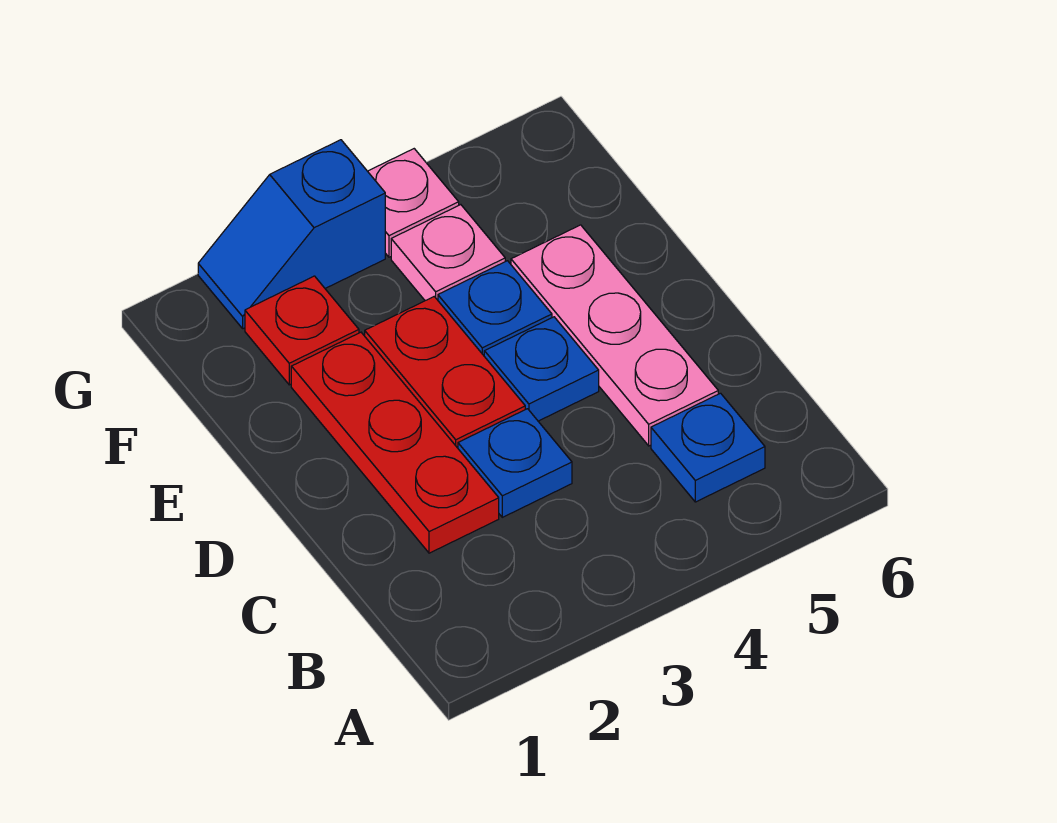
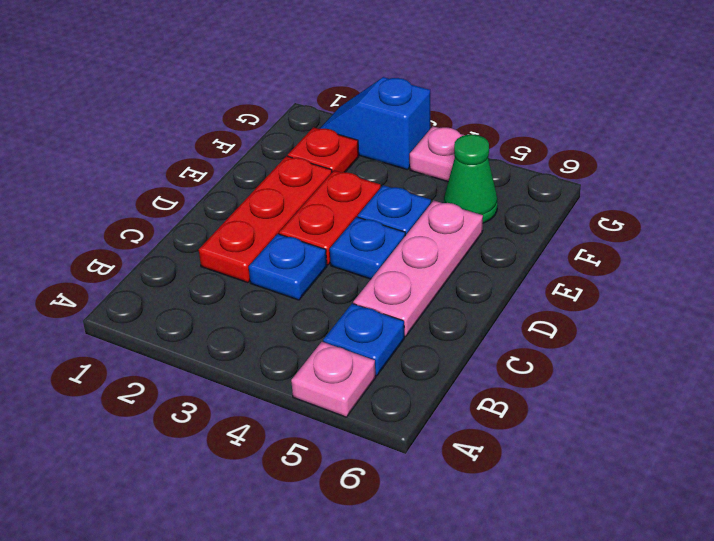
pink plate F4 level 1 -> pink plate A5 level 1
none -> green cone F5 level 1

